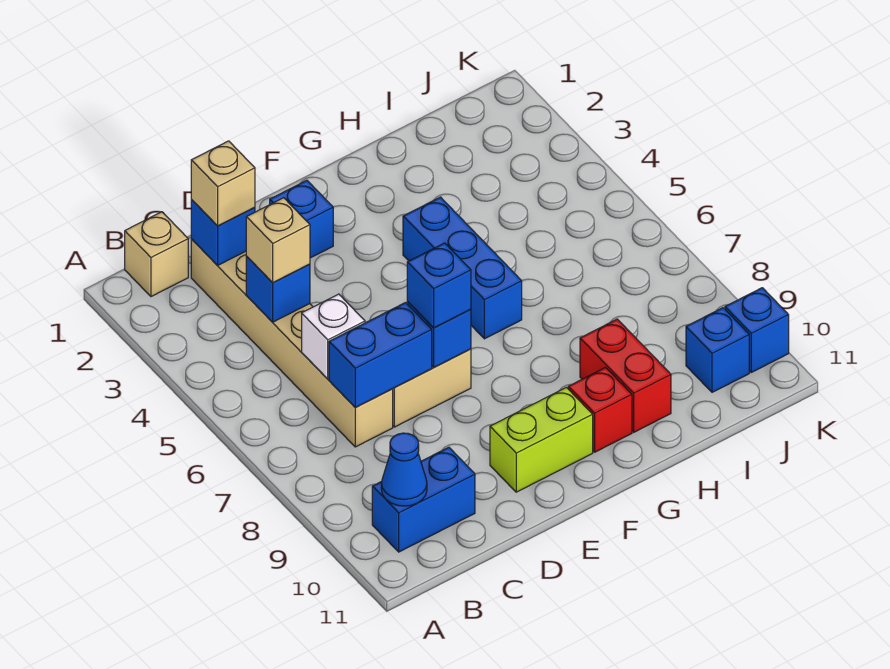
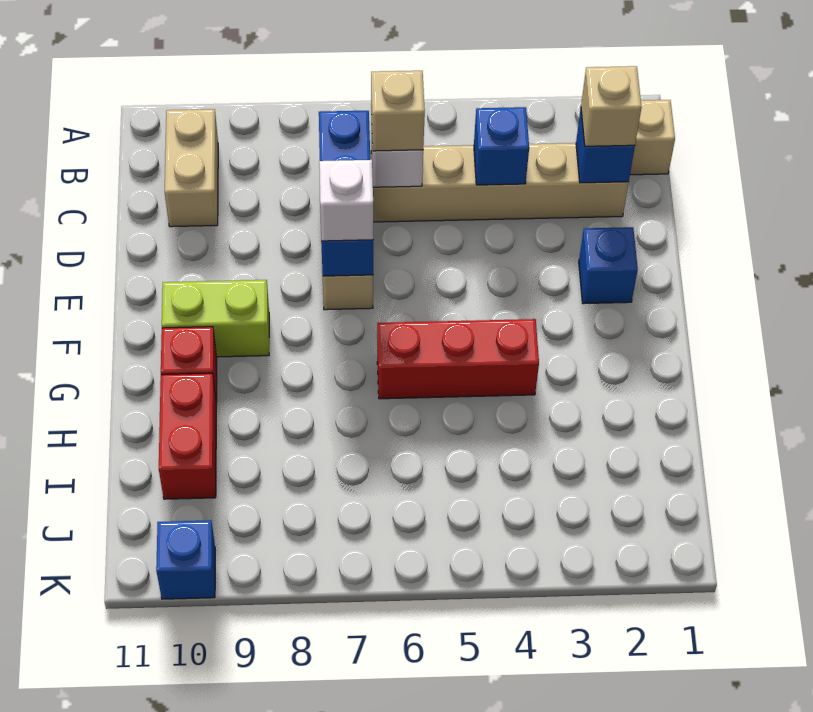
blue brick B10:C10 level 1 -> tan brick B10:C10 level 1
blue cone B10 level 2 -> none
tan brick C4 level 3 -> tan brick C6 level 3
blue brick E7 level 3 -> white brick E7 level 3
lime brick E10:F10 level 1 -> lime brick F9:F10 level 1
blue brick G4:G6 level 1 -> red brick G4:G6 level 1
red brick H9:H10 level 1 -> red brick H10:I10 level 1
blue brick J10 level 1 -> none

